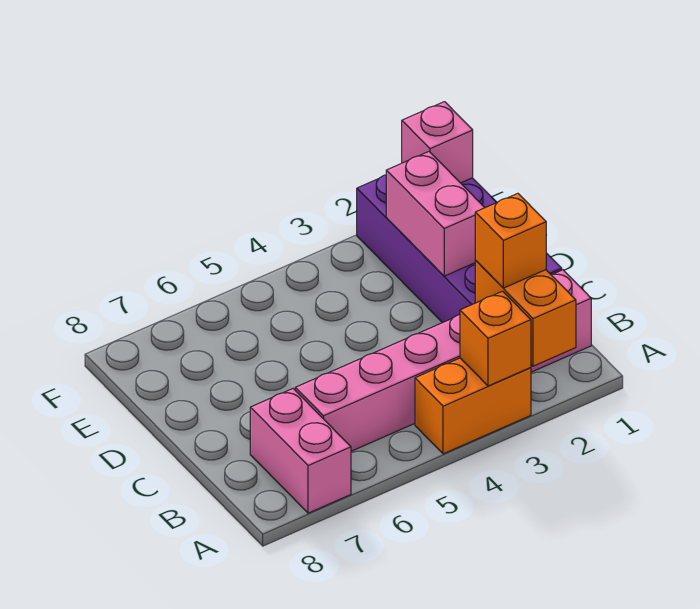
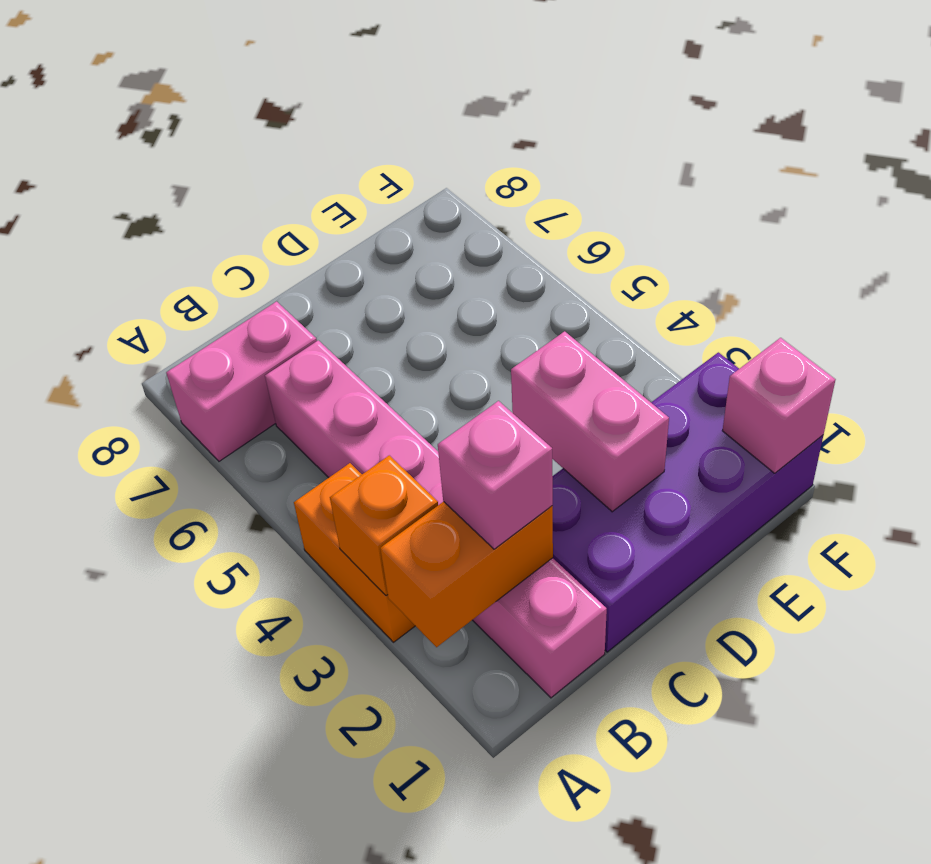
orange brick B2 level 3 -> pink brick B2 level 3
pink brick D2:E2 level 2 -> pink brick D2:D3 level 2

